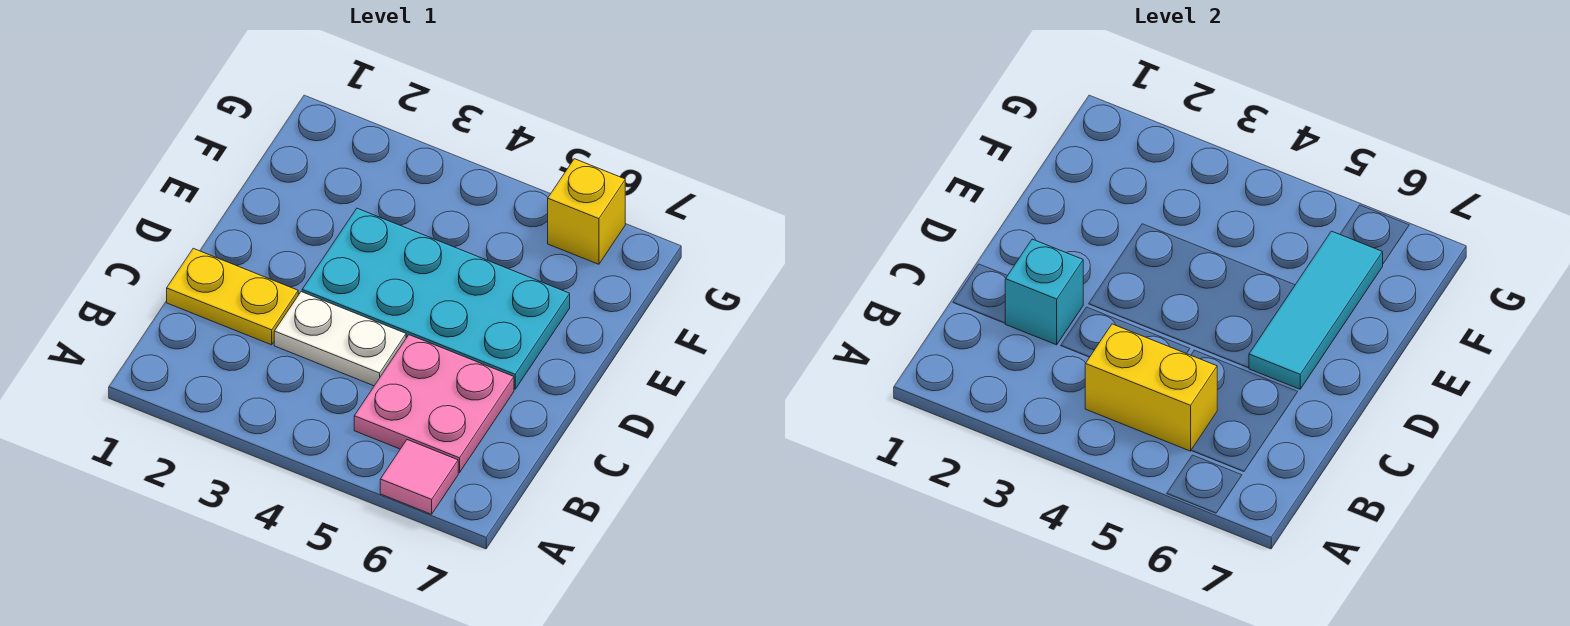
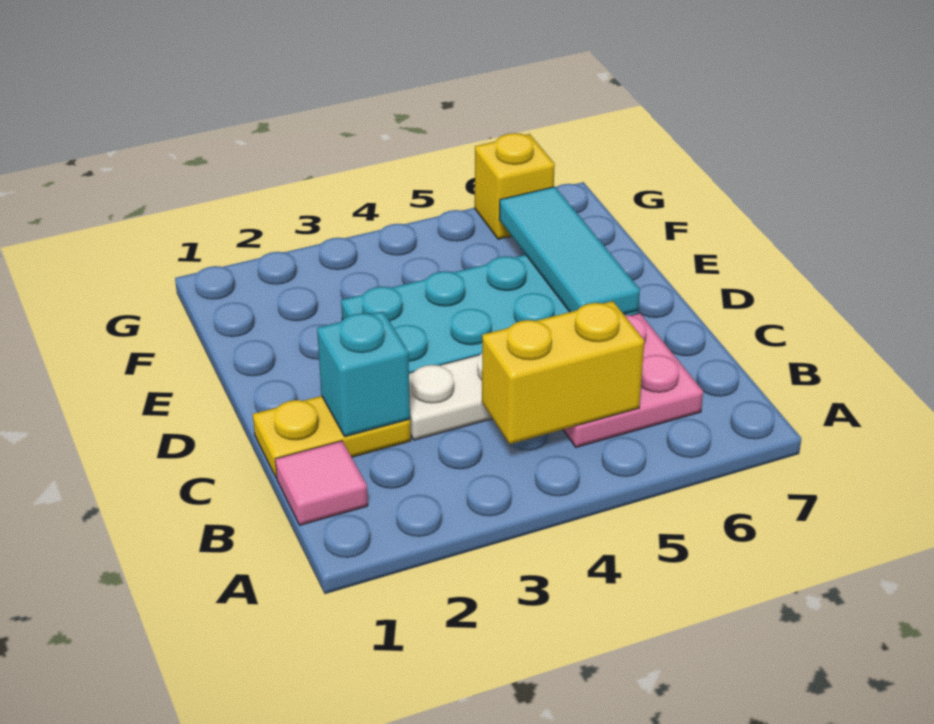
pink tile A6 level 1 -> pink tile B1 level 1

